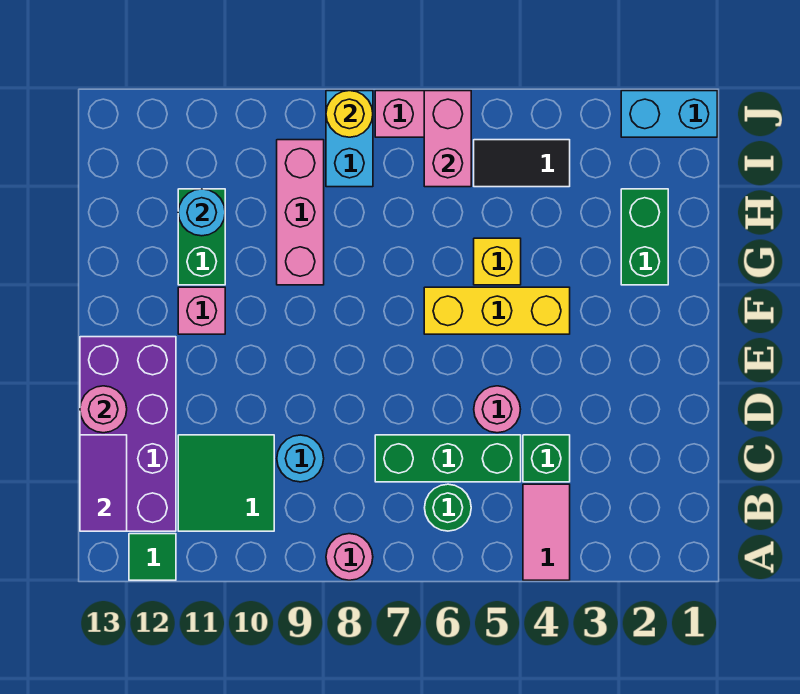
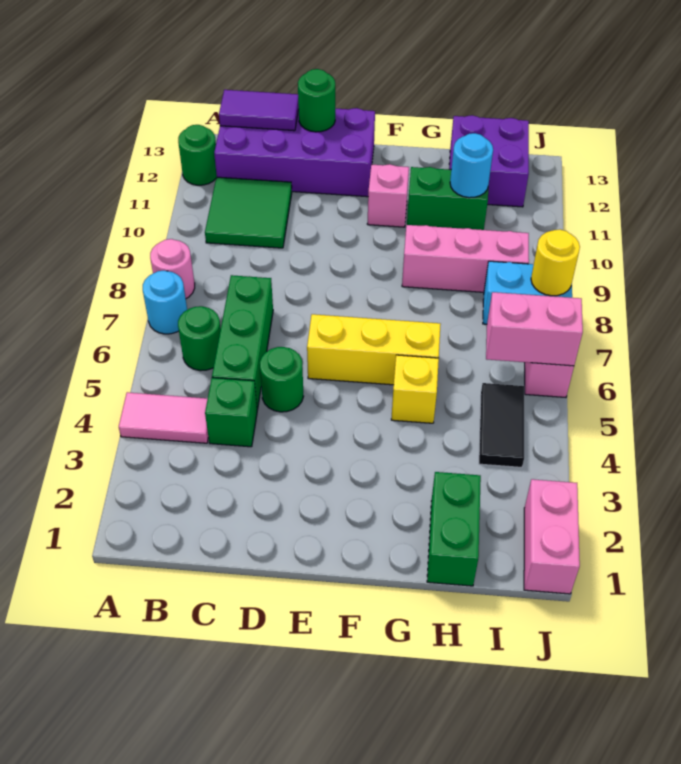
green tile A12 level 1 -> green round brick A12 level 1
cyan round brick C9 level 1 -> cyan round brick A7 level 1
pink round brick D5 level 1 -> green round brick D5 level 1
pink round brick D13 level 2 -> green round brick D13 level 2
yellow brick F4:F6 level 1 -> yellow brick E6:G6 level 1
green brick G2:H2 level 1 -> green brick H1:H2 level 1
none -> purple brick H12:I13 level 1
cyan brick J1:J2 level 1 -> pink brick J1:J2 level 1

